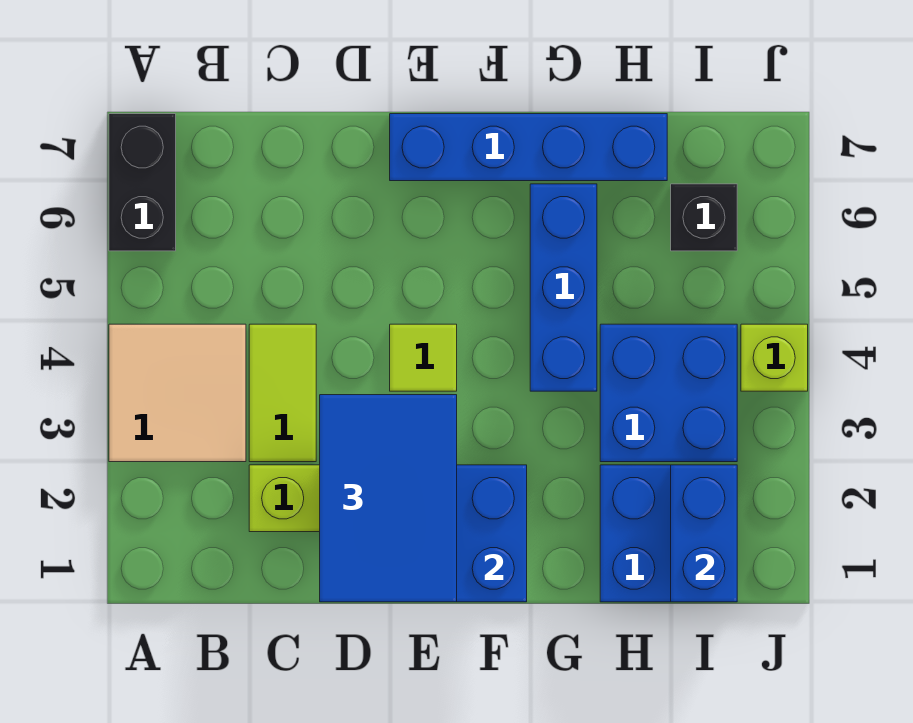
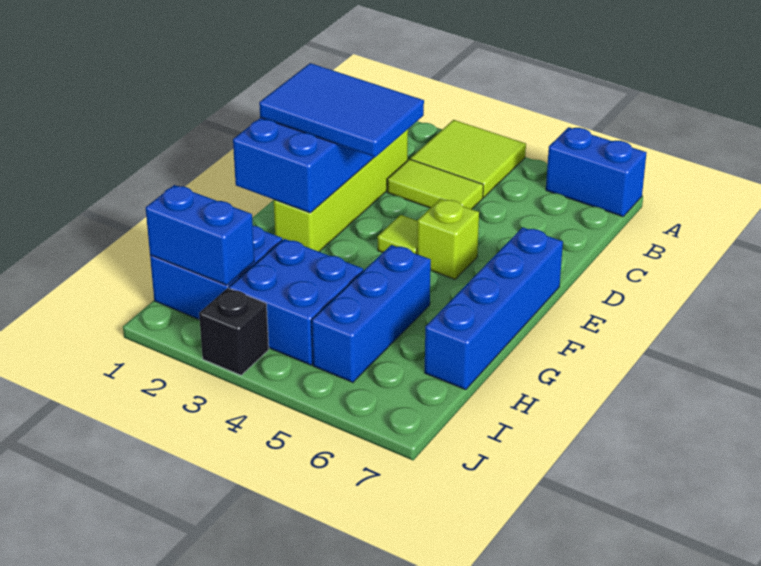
tan tile A3:B4 level 1 -> lime tile A3:B4 level 1
black brick A6:A7 level 1 -> blue brick A6:A7 level 1
blue brick G4:G6 level 1 -> blue brick G5:I5 level 1
black brick I6 level 1 -> black brick J3 level 1
lime brick J4 level 1 -> lime brick E5 level 1

